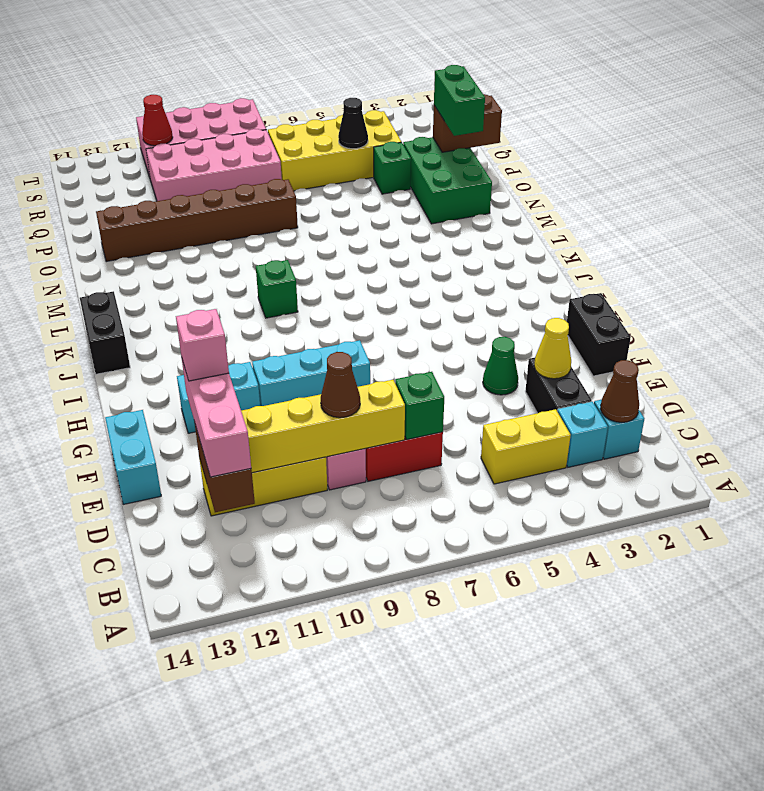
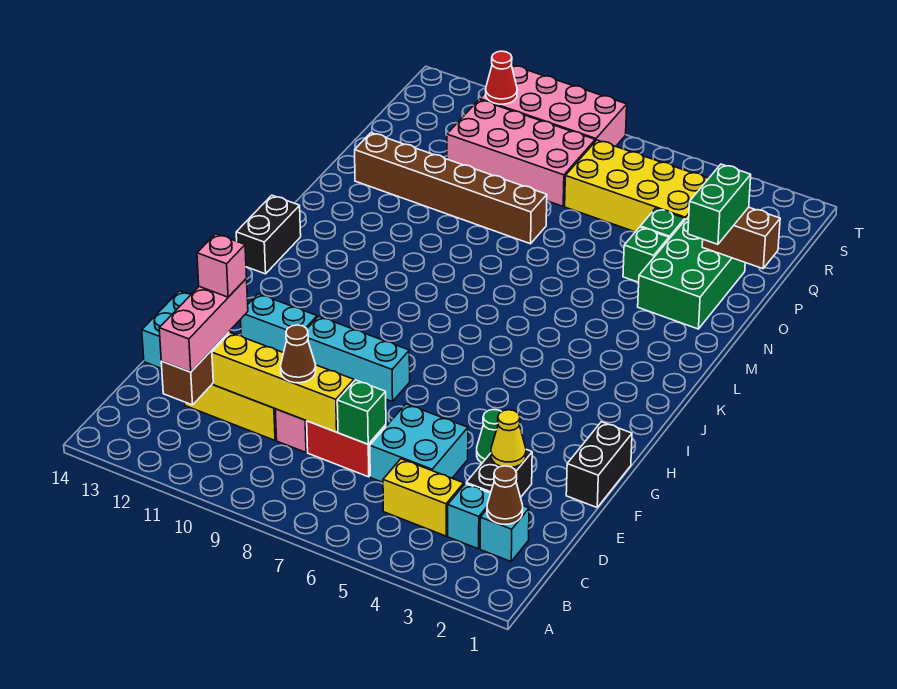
none -> cyan brick D5:E6 level 1
green brick K9 level 1 -> green brick O4 level 1
black cone Q5 level 2 -> none

